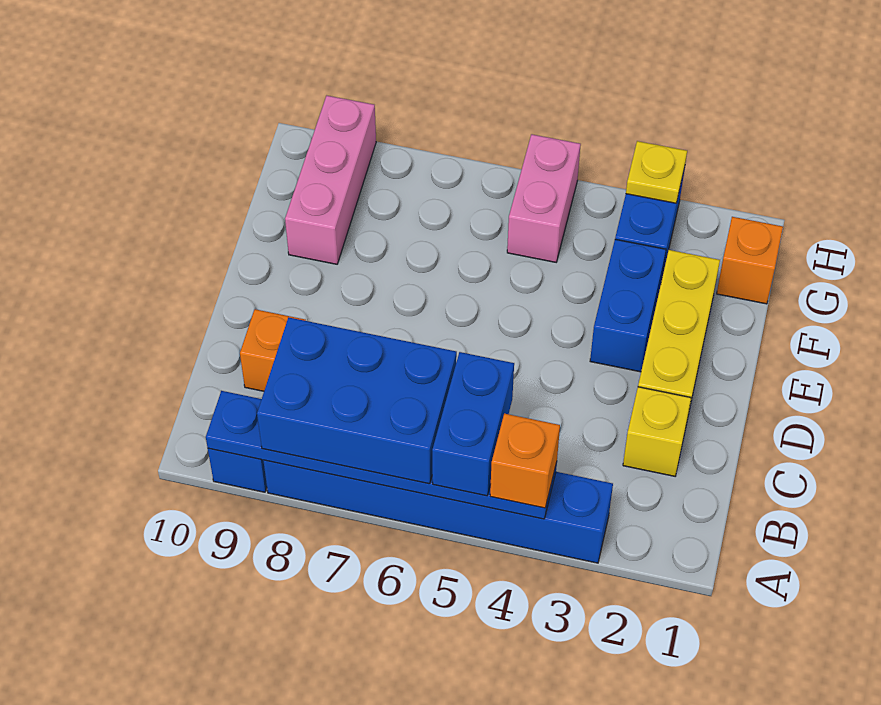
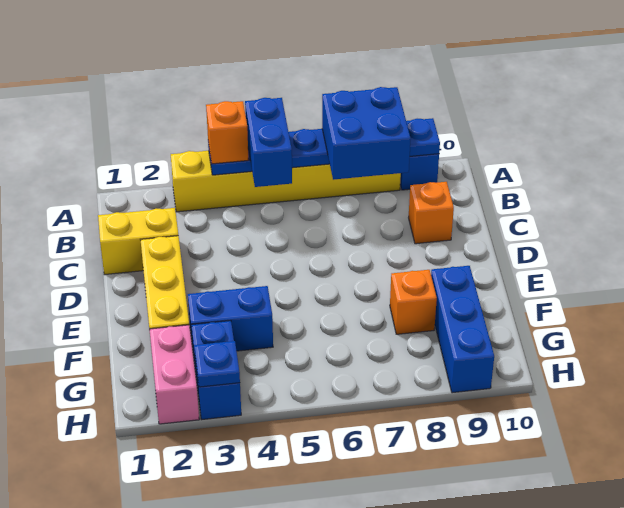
blue brick A3:A8 level 1 -> yellow brick A3:A8 level 1
blue brick A6:B8 level 3 -> blue brick A7:B8 level 3
yellow brick C2 level 1 -> yellow brick C1:C2 level 1
blue brick E3:F3 level 1 -> blue brick F3:F4 level 1
pink brick F9:H9 level 1 -> blue brick F9:H9 level 1
orange brick G1 level 1 -> orange brick F8 level 1
pink brick G5:H5 level 1 -> pink brick G2:H2 level 1
yellow plate H3 level 2 -> blue plate H3 level 2

